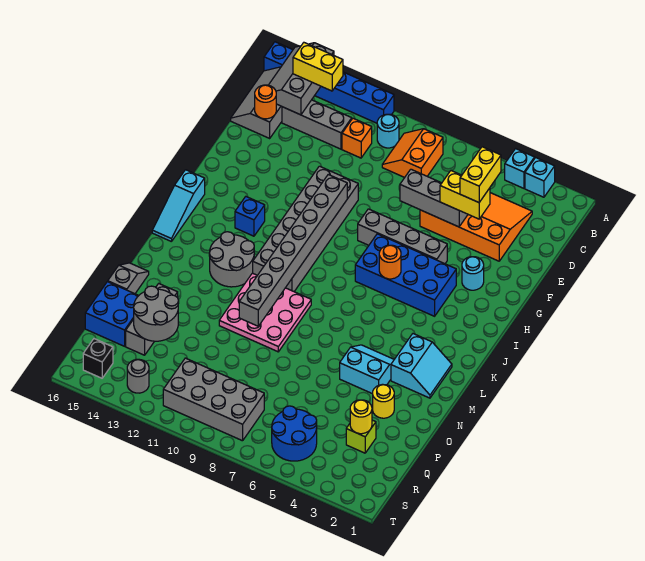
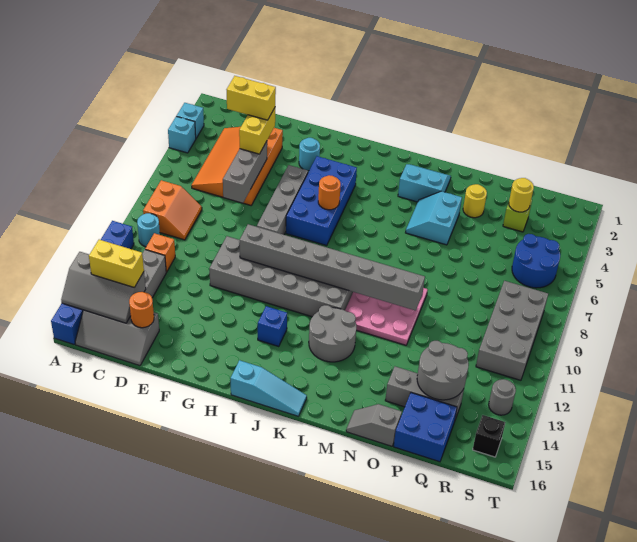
orange slope B8:C9 level 1 top 8 -> orange slope B8:C9 level 1 top B
yellow brick B13:B14 level 3 -> yellow brick B14:C14 level 3

